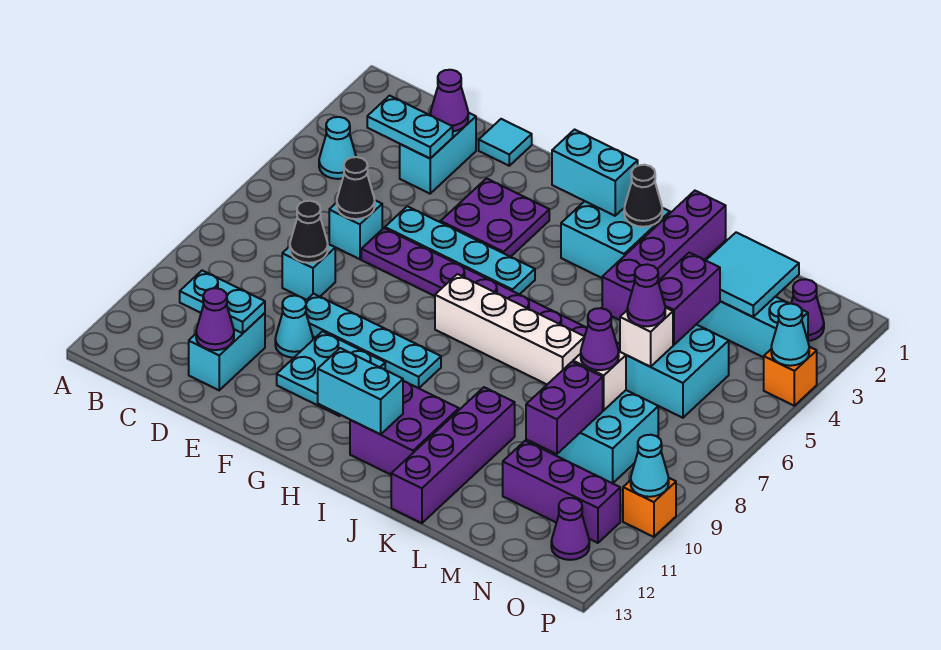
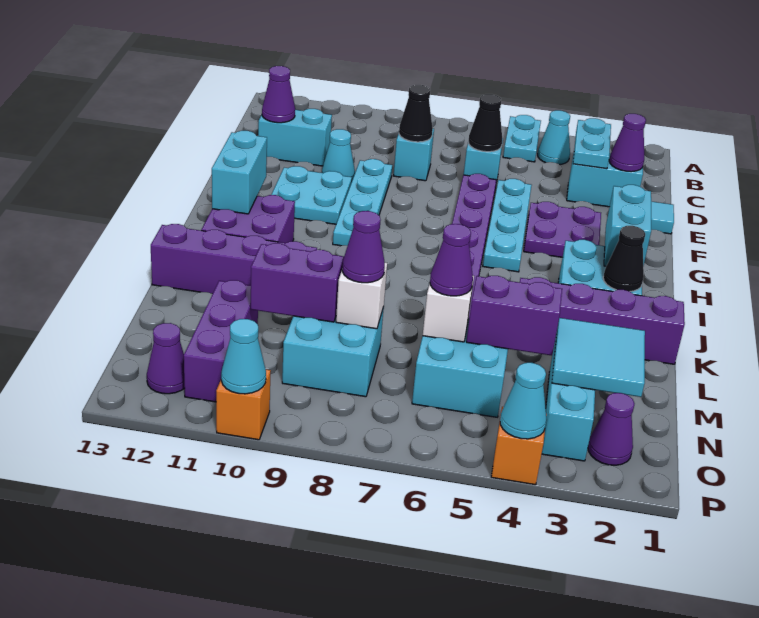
cyan plate C11:D11 level 2 -> cyan plate A5:B5 level 1
white brick H7:K7 level 1 -> none

